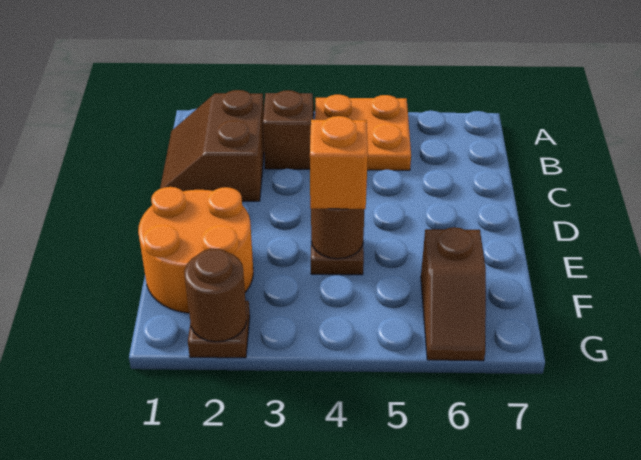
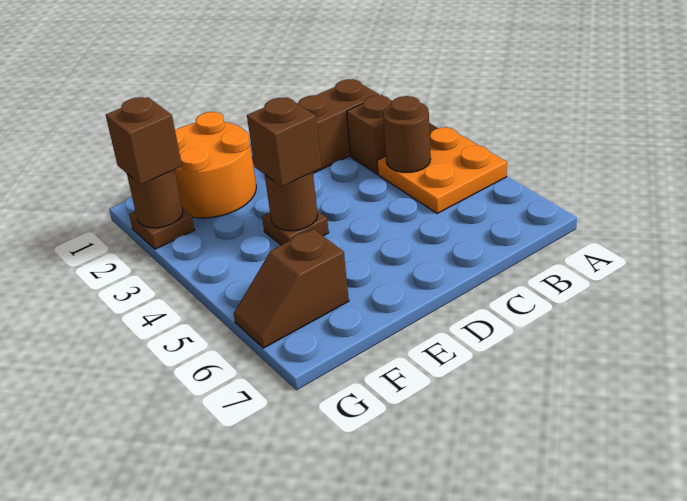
none -> brown round brick B4 level 2
orange brick E4 level 3 -> brown brick E4 level 3
none -> brown brick G2 level 3

